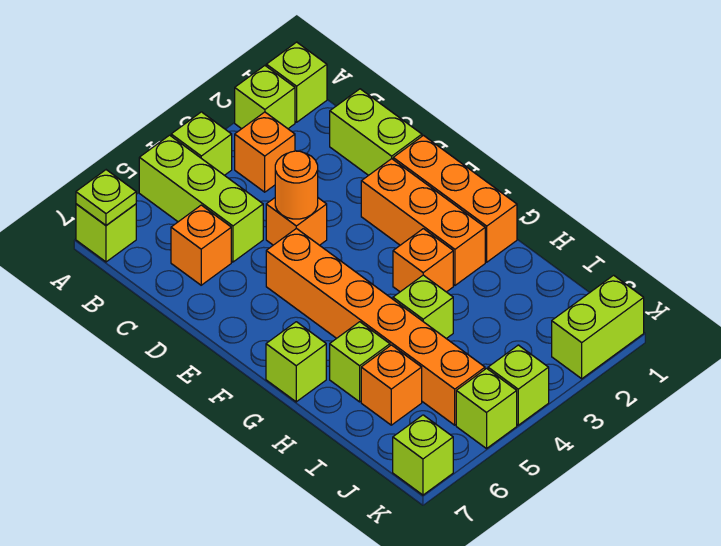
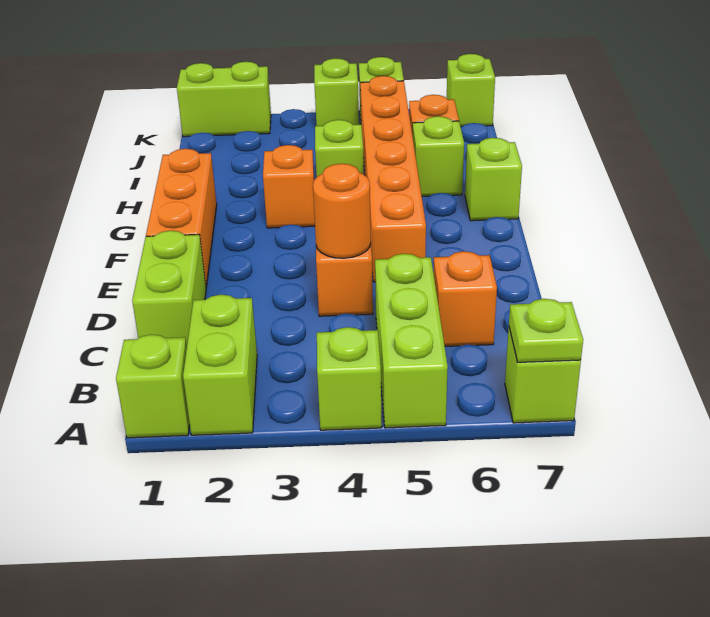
lime brick A2 level 1 -> lime brick A2:B2 level 1
orange brick B3 level 1 -> none
orange brick E2:G2 level 1 -> none

